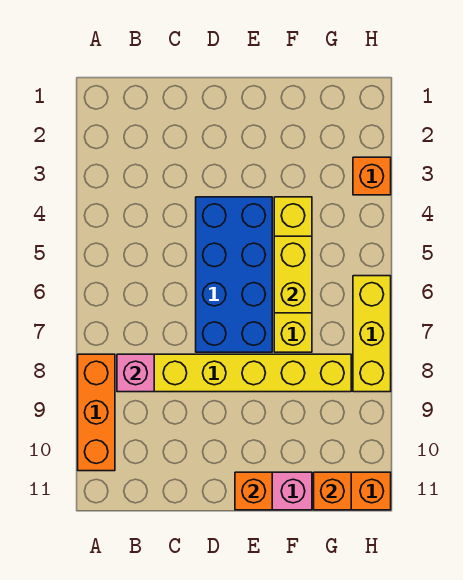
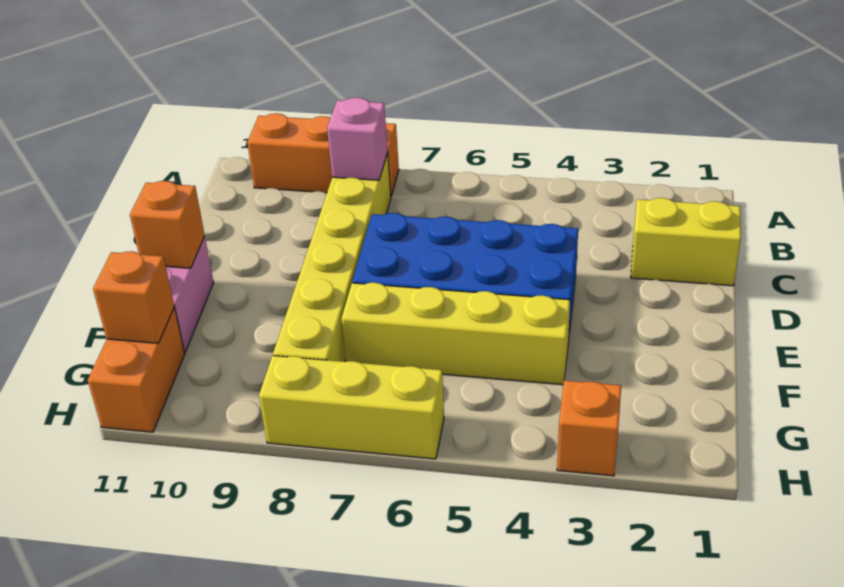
yellow brick F5:F6 level 2 -> yellow brick C1:C2 level 1

